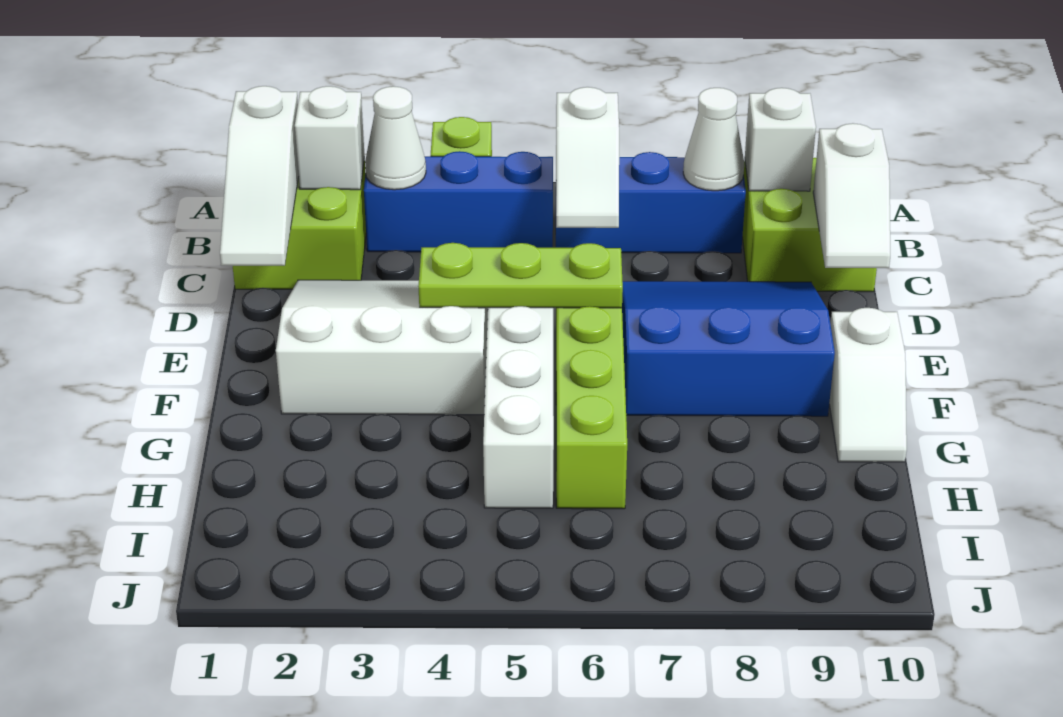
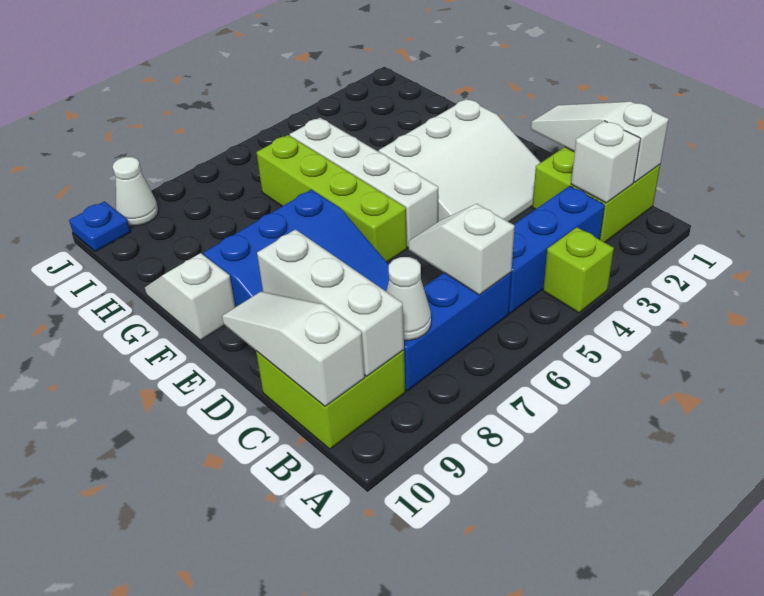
white cone B3 level 2 -> white cone J9 level 1
white brick B9 level 2 -> white brick B9:D9 level 2
white slope C10:D10 level 2 top C -> white slope B10:D10 level 2 top B
lime plate E4:E6 level 2 -> none
none -> blue plate J10 level 1

